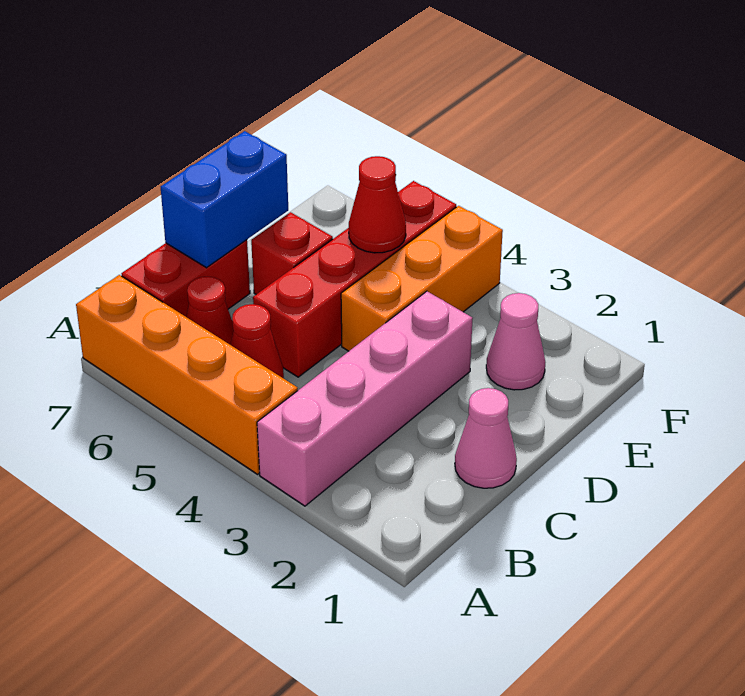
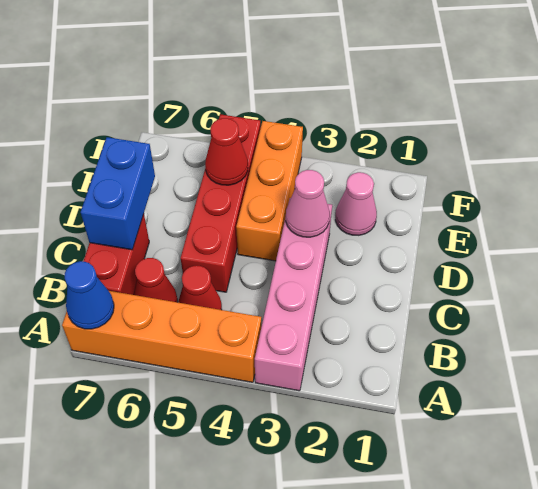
none -> blue cone A7 level 2
pink cone C1 level 1 -> pink cone D3 level 2
red brick D6 level 1 -> none

